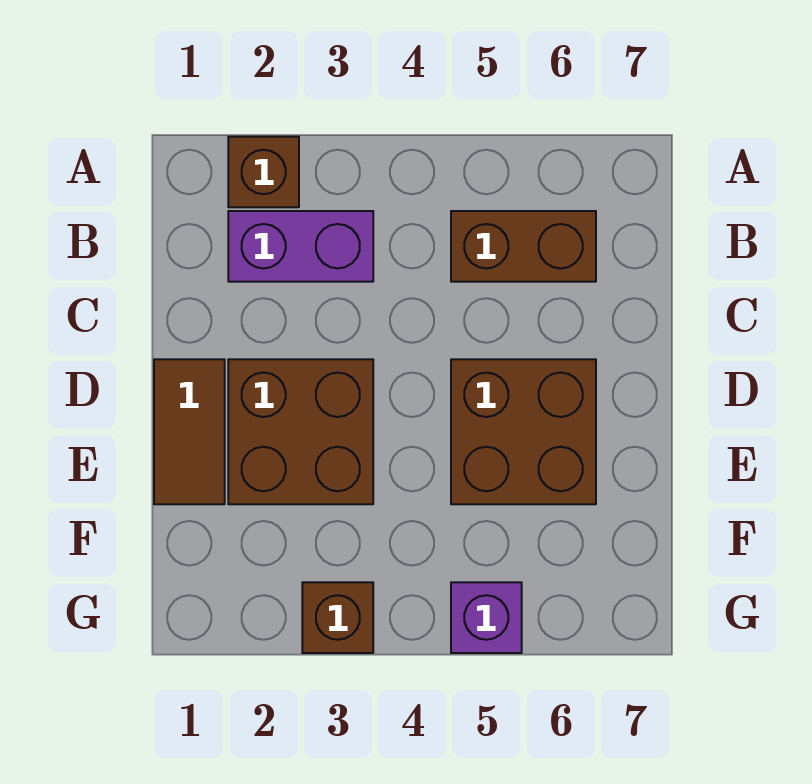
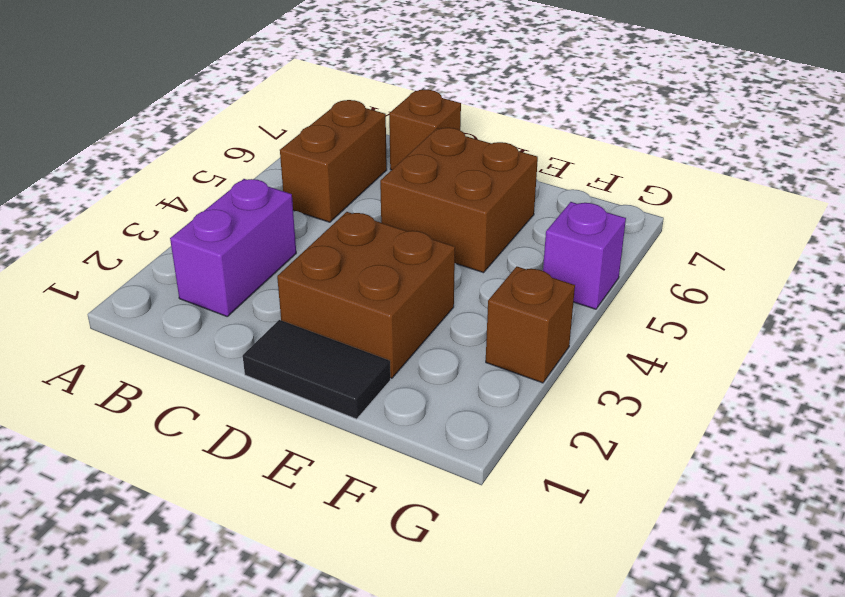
brown brick A2 level 1 -> brown brick C7 level 1
brown tile D1:E1 level 1 -> black tile D1:E1 level 1

